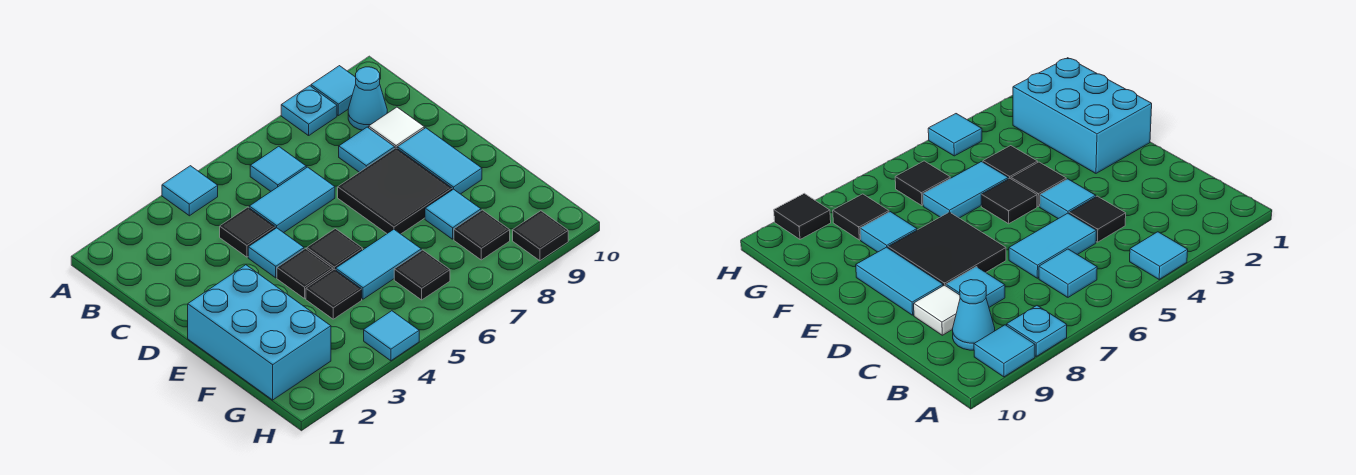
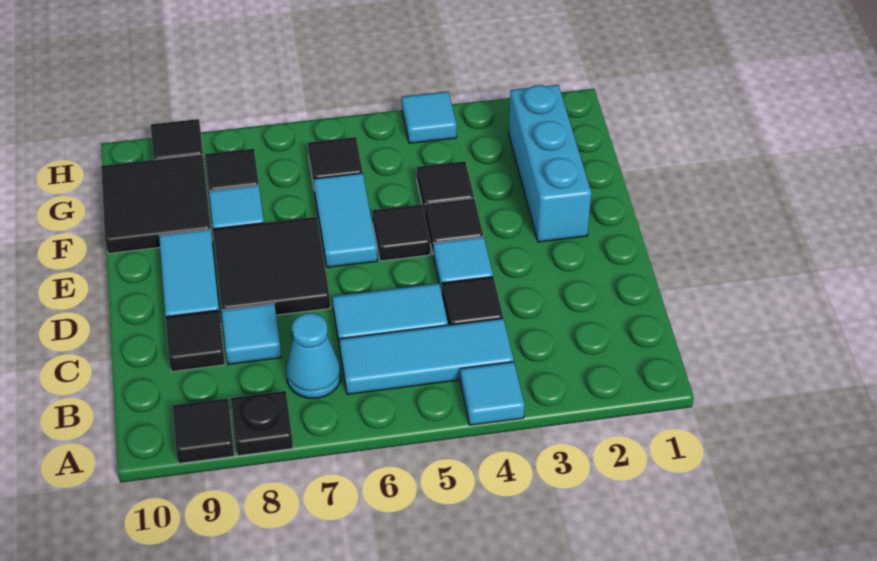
cyan plate A8 level 1 -> black plate A8 level 1
cyan tile A9 level 1 -> black tile A9 level 1
cyan tile B6 level 1 -> cyan tile B4:B6 level 1
cyan cone B9 level 1 -> cyan cone B7 level 1
white tile C9 level 1 -> black tile C9 level 1
cyan brick E1:G2 level 1 -> cyan brick E2:G2 level 1
cyan tile F5:F6 level 1 -> cyan tile E6:F6 level 1
none -> black tile F9:G10 level 1

